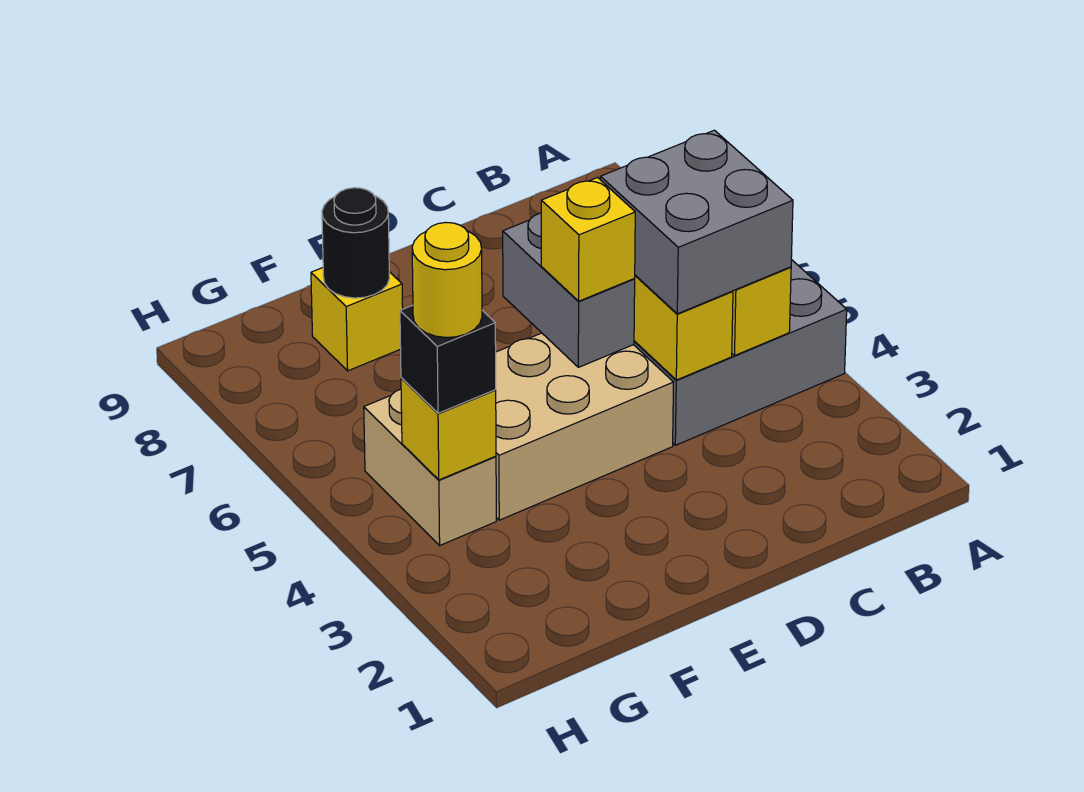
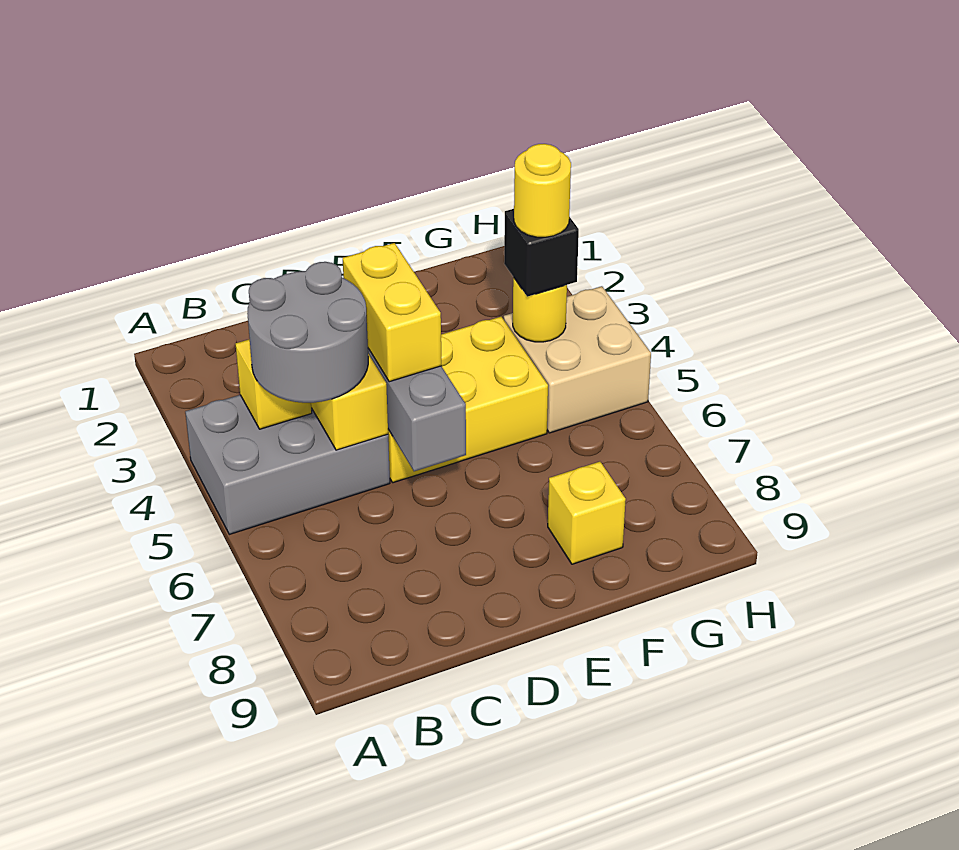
grey brick B4:C5 level 3 -> grey round brick B4:C5 level 3
tan brick D4:F5 level 1 -> yellow brick D4:F5 level 1
yellow brick D5 level 3 -> yellow brick D4:D5 level 3
black round brick F8 level 2 -> none
tan brick G4:G5 level 1 -> tan brick G4:H5 level 1
yellow brick G4 level 2 -> yellow round brick G4 level 2

